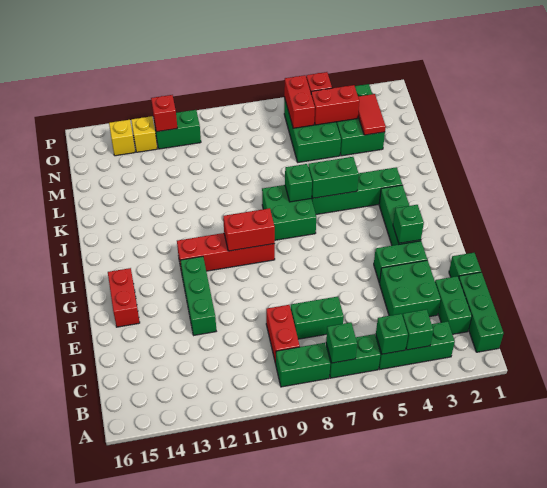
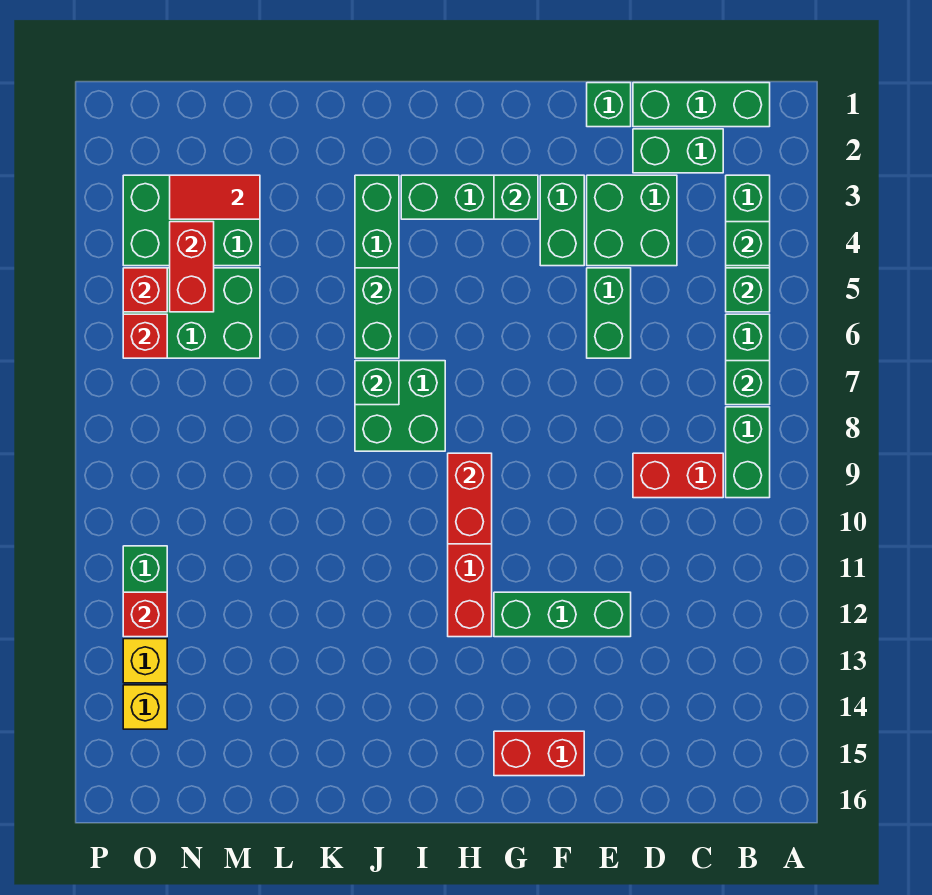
green brick D7:D8 level 1 -> green brick E5:E6 level 1
red brick N6:O6 level 2 -> red brick O6 level 2

